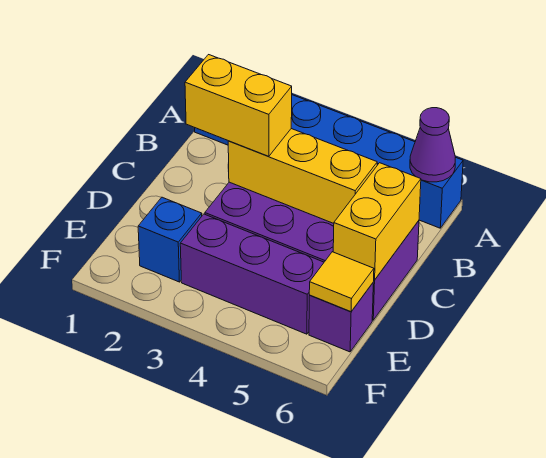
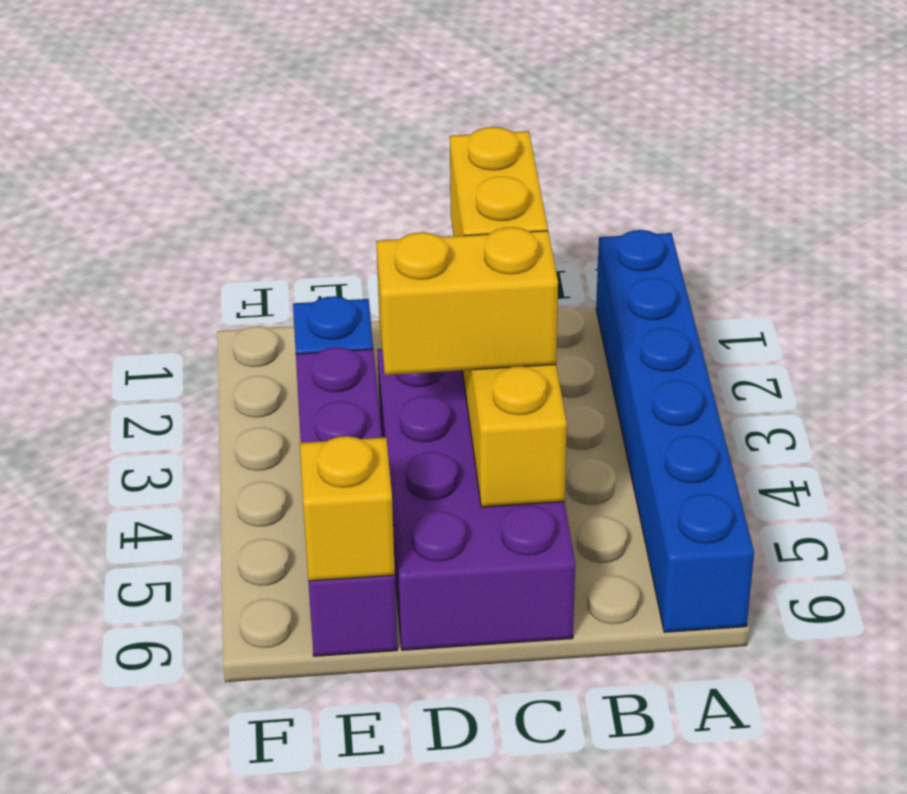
purple cone A6 level 2 -> none
yellow brick C6:D6 level 2 -> yellow brick C4:D4 level 3
yellow tile E6 level 2 -> yellow brick E6 level 2

